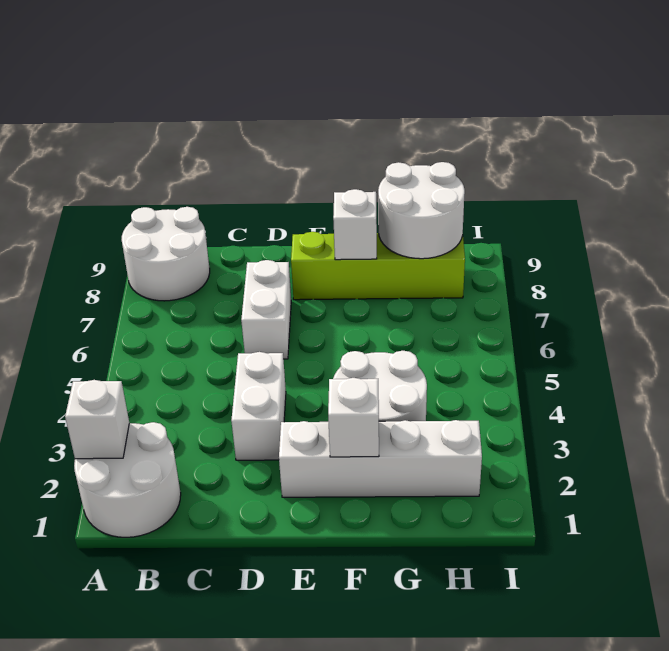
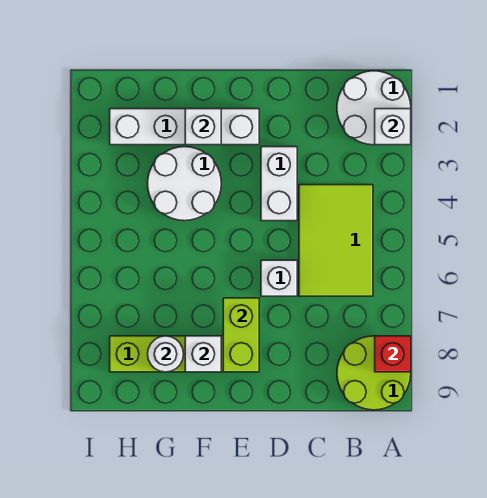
white round brick A8:B9 level 1 -> lime round brick A8:B9 level 1
none -> red brick A8 level 2
none -> lime tile B4:C6 level 1
white brick D6:D7 level 1 -> white brick D6 level 1
none -> lime brick E7:E8 level 2
white round brick G8:H9 level 2 -> white round brick G8 level 2

